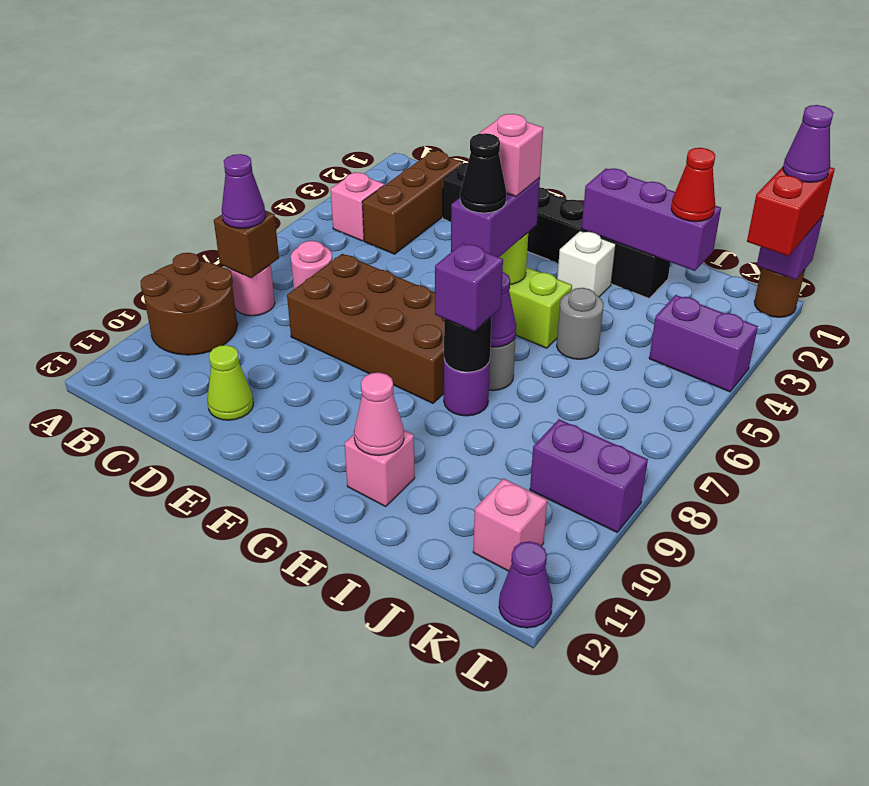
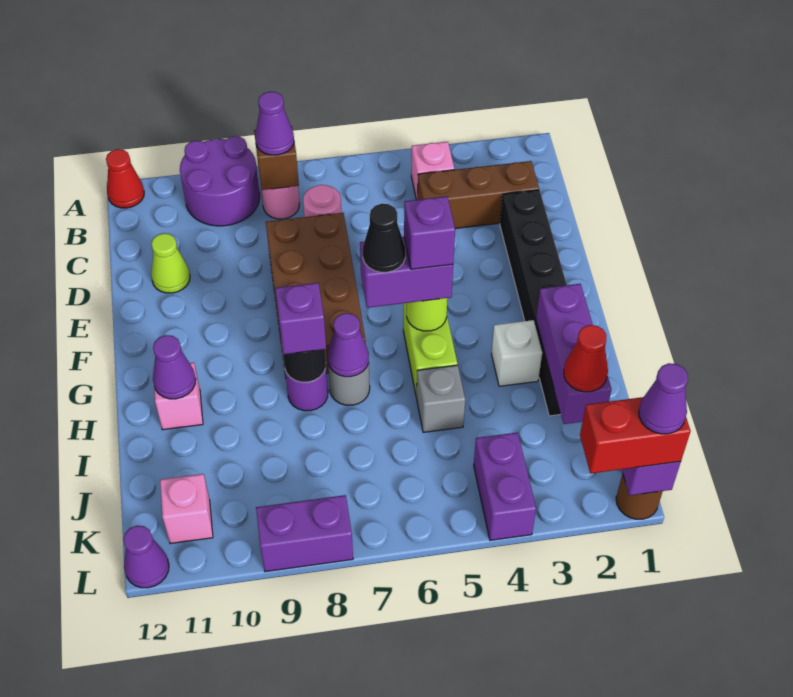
brown round brick A9:B10 level 1 -> purple round brick A9:B10 level 1
none -> red cone A12 level 1
pink brick G5 level 4 -> purple brick G5 level 4
pink cone H11 level 2 -> purple cone H11 level 2
grey round brick I5 level 1 -> grey brick I5 level 1
purple brick K9:L9 level 1 -> purple brick L8:L9 level 1

